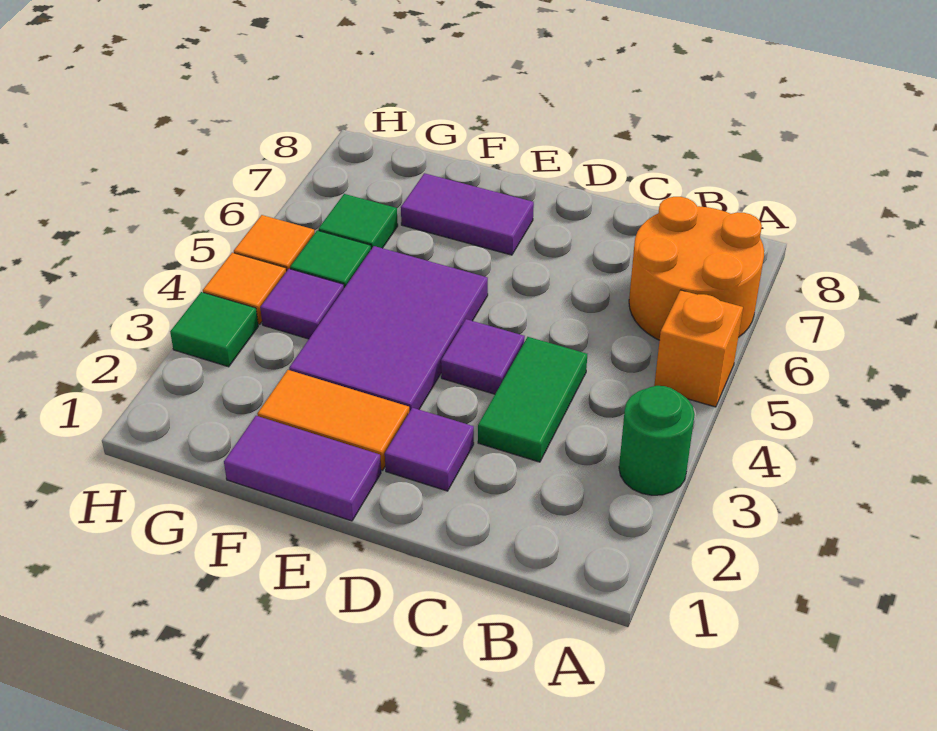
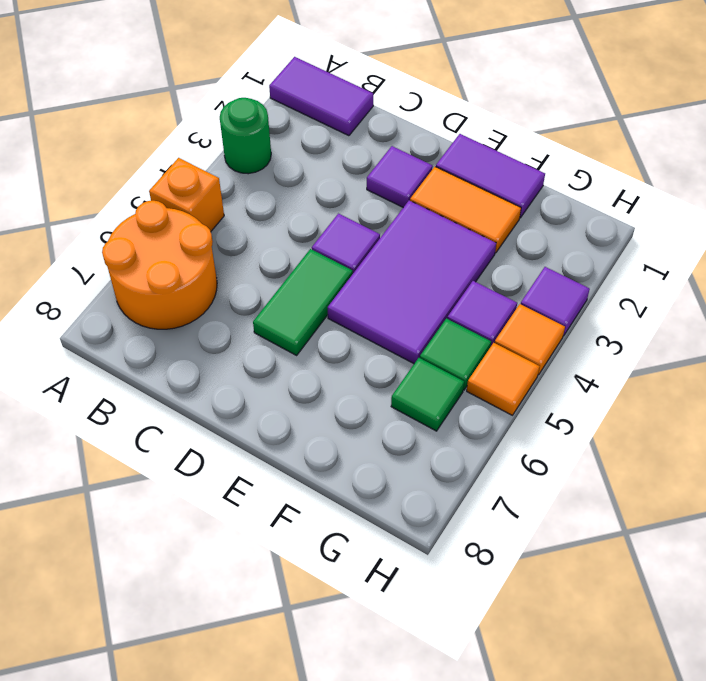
green tile C3:C4 level 1 -> green tile D5:D6 level 1
purple tile E7:F7 level 1 -> purple tile A1:B1 level 1
green tile H3 level 1 -> purple tile H3 level 1

